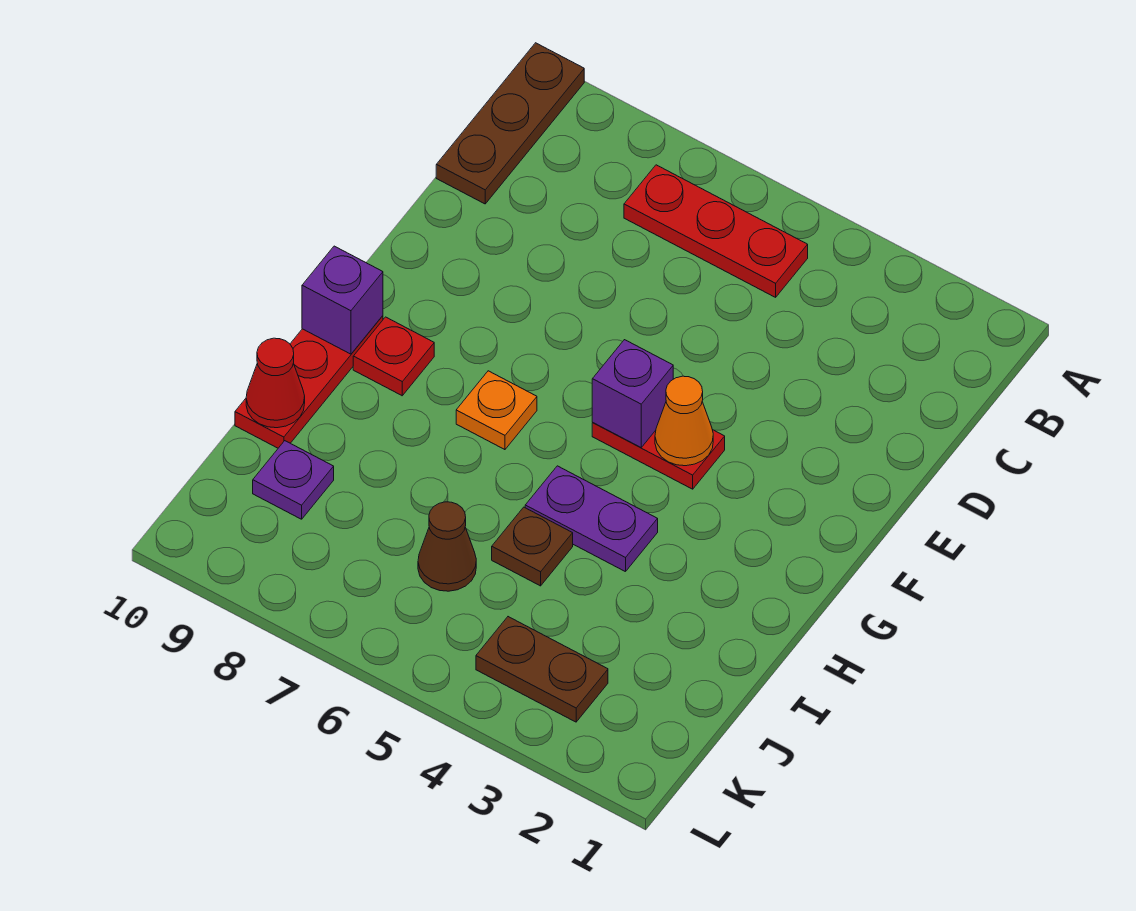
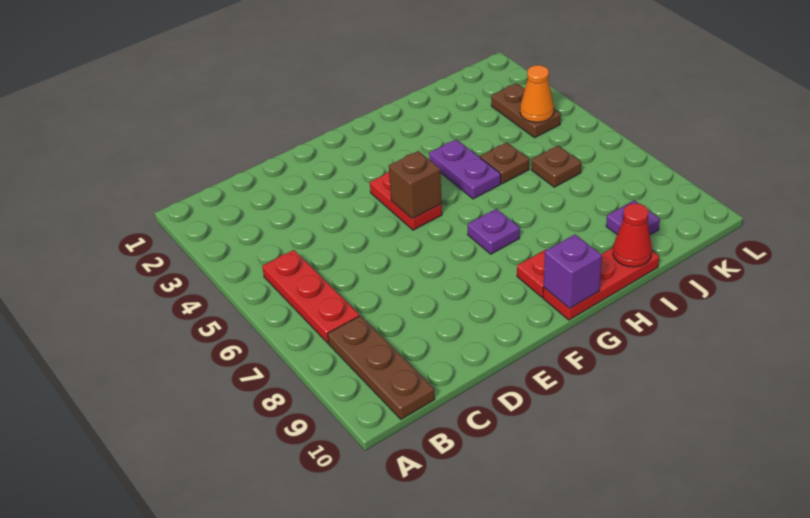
brown plate A10:C10 level 1 -> brown plate B8:B10 level 1
orange cone F4 level 2 -> orange cone K4 level 2
purple brick F5 level 2 -> brown brick F5 level 2
orange plate G7 level 1 -> purple plate G7 level 1
brown cone J6 level 1 -> brown plate J6 level 1

